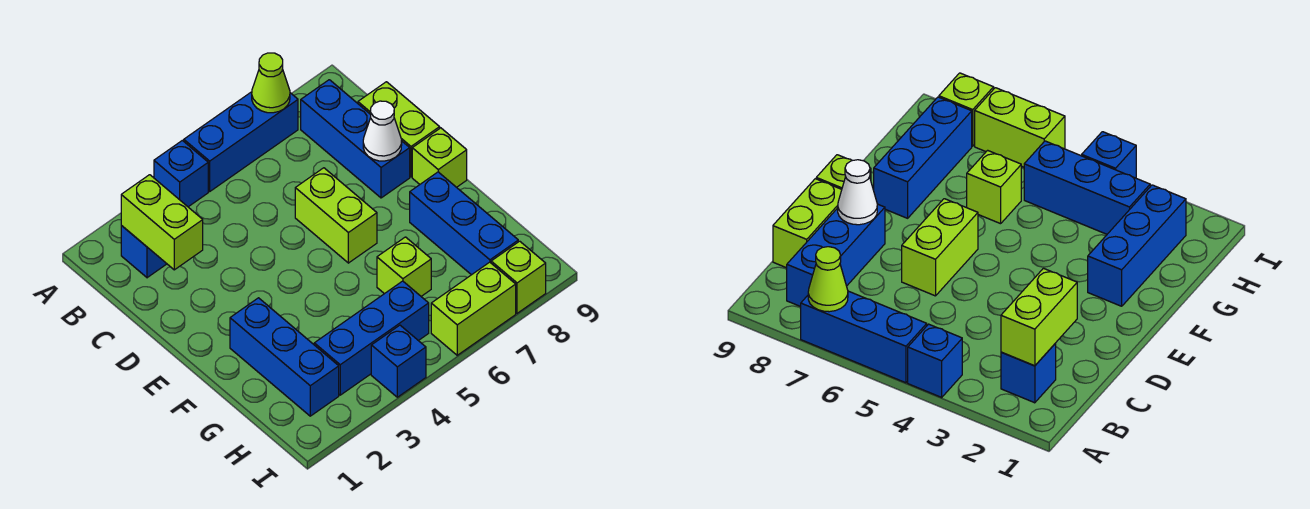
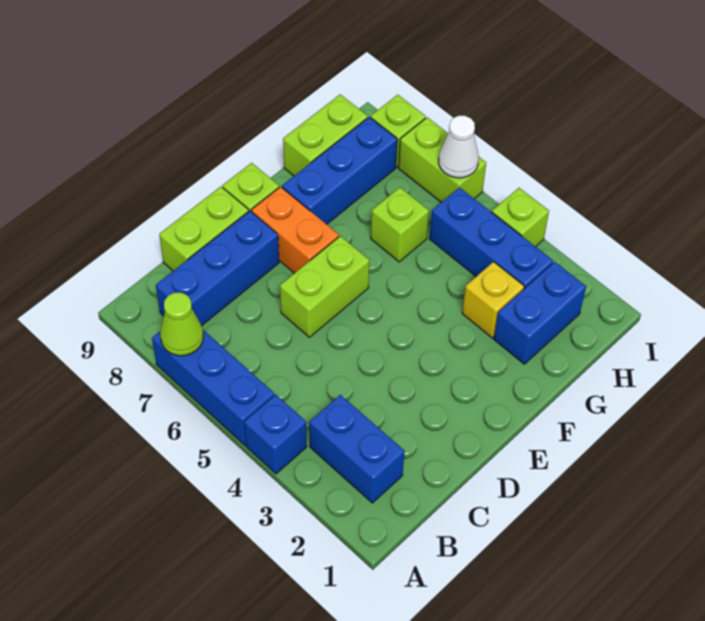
blue brick B2 level 1 -> blue brick B2:B3 level 1
lime brick B2:C2 level 2 -> lime brick G9:H9 level 1
white cone D8 level 2 -> white cone I6 level 2
none -> orange brick E7:E8 level 1
blue brick F2:H2 level 1 -> blue brick G2:H2 level 1
none -> yellow brick G3 level 1
blue brick I4 level 1 -> lime brick I4 level 1

